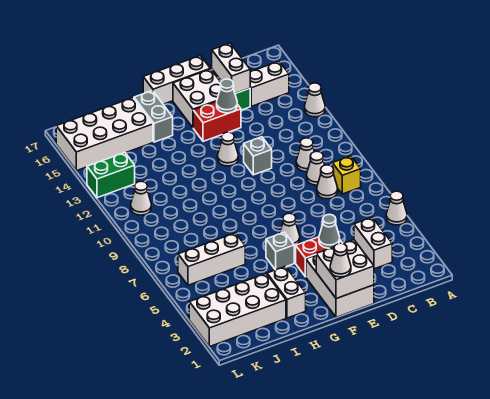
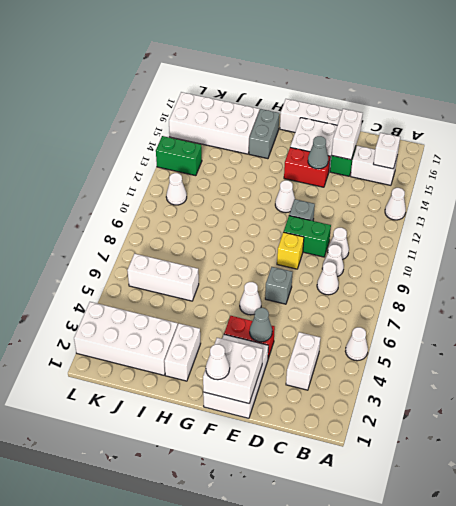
yellow brick B8 level 1 -> yellow brick E9 level 1
none -> white brick B15 level 2
none -> green brick D10:E10 level 1
grey brick G5 level 1 -> grey brick E7 level 1

